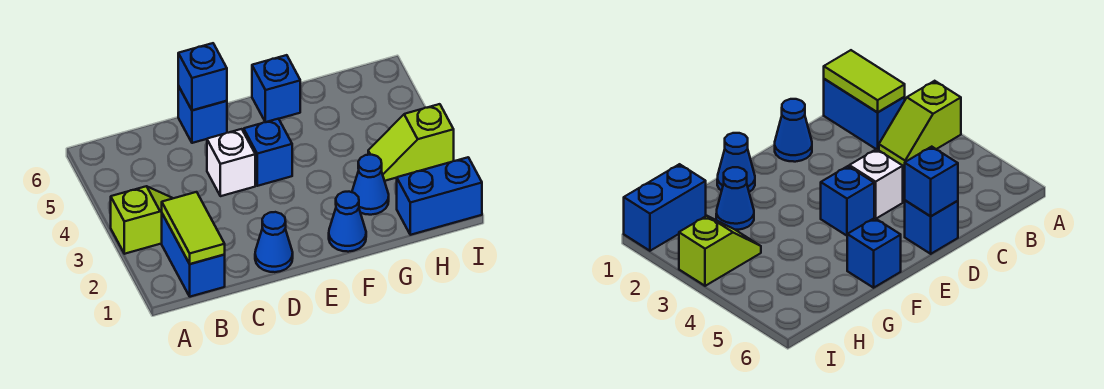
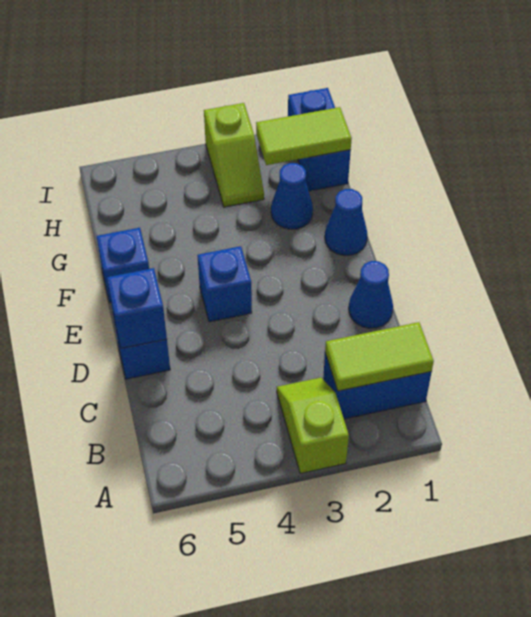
white brick D4 level 1 -> none
none -> lime tile H1:H2 level 2

